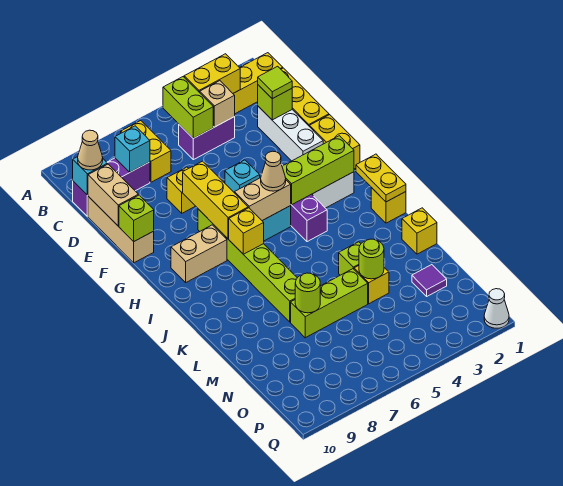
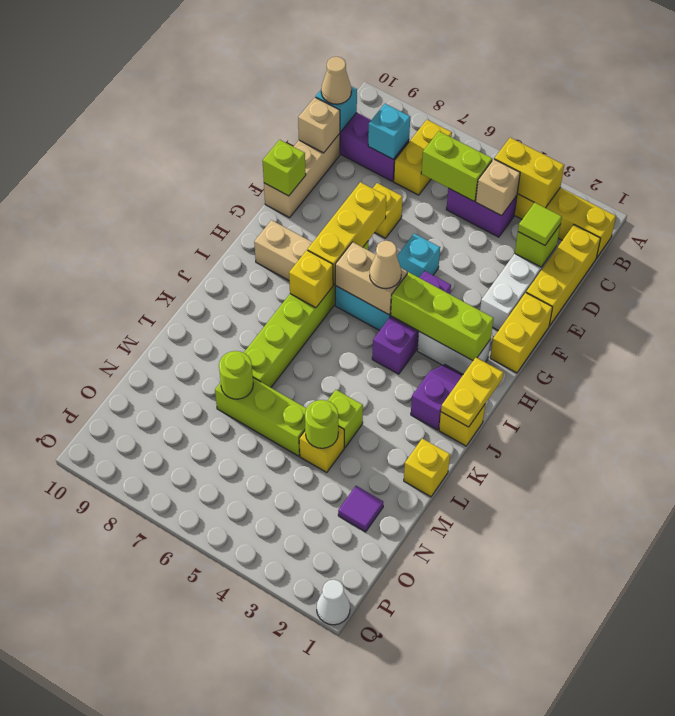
lime brick B5:C5 level 2 -> lime brick C5:C6 level 2
tan brick D10:E10 level 2 -> tan brick D10 level 2
none -> purple slope I2:J2 level 1 top J

